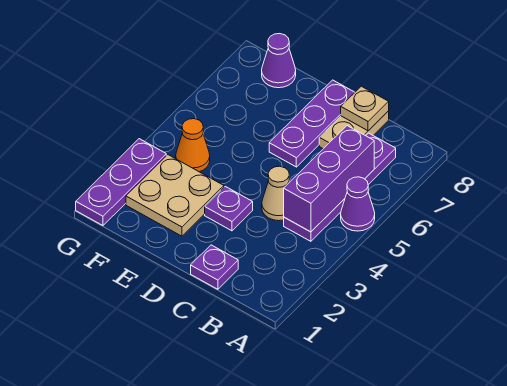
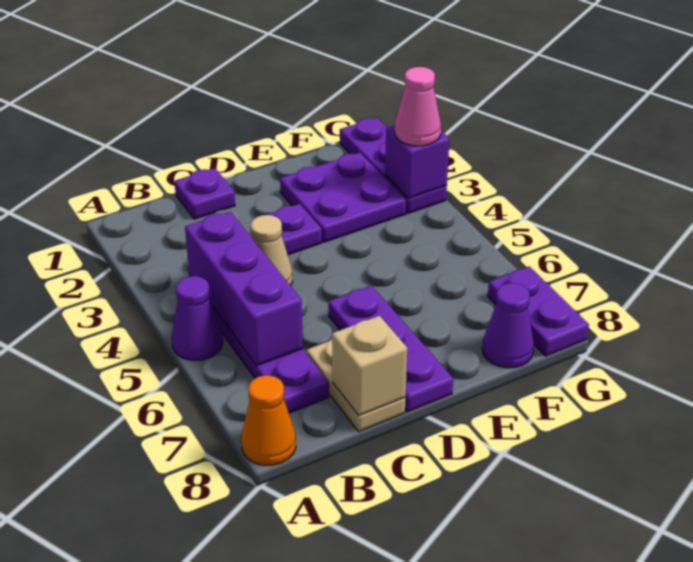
tan plate C8 level 2 -> tan brick C8 level 2
tan plate E2:F3 level 1 -> purple plate E2:F3 level 1
orange cone F4 level 1 -> orange cone A8 level 1
none -> purple brick G3 level 2
none -> pink cone G3 level 3
none -> purple plate G7:G8 level 1

